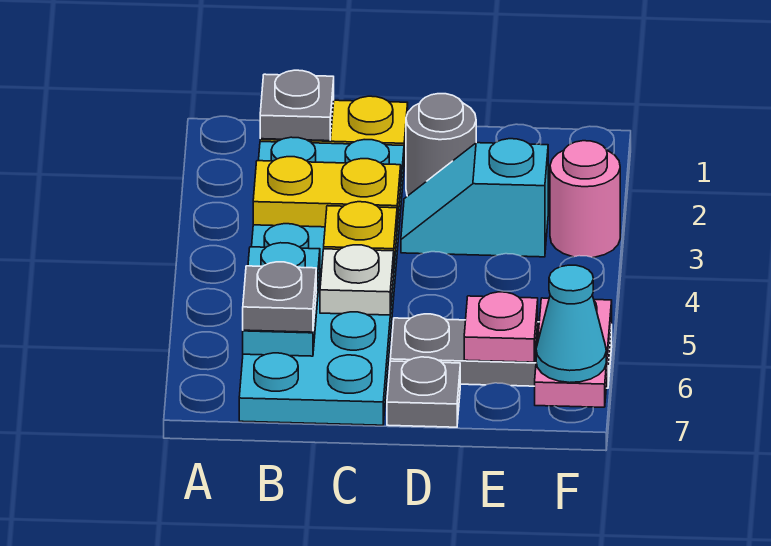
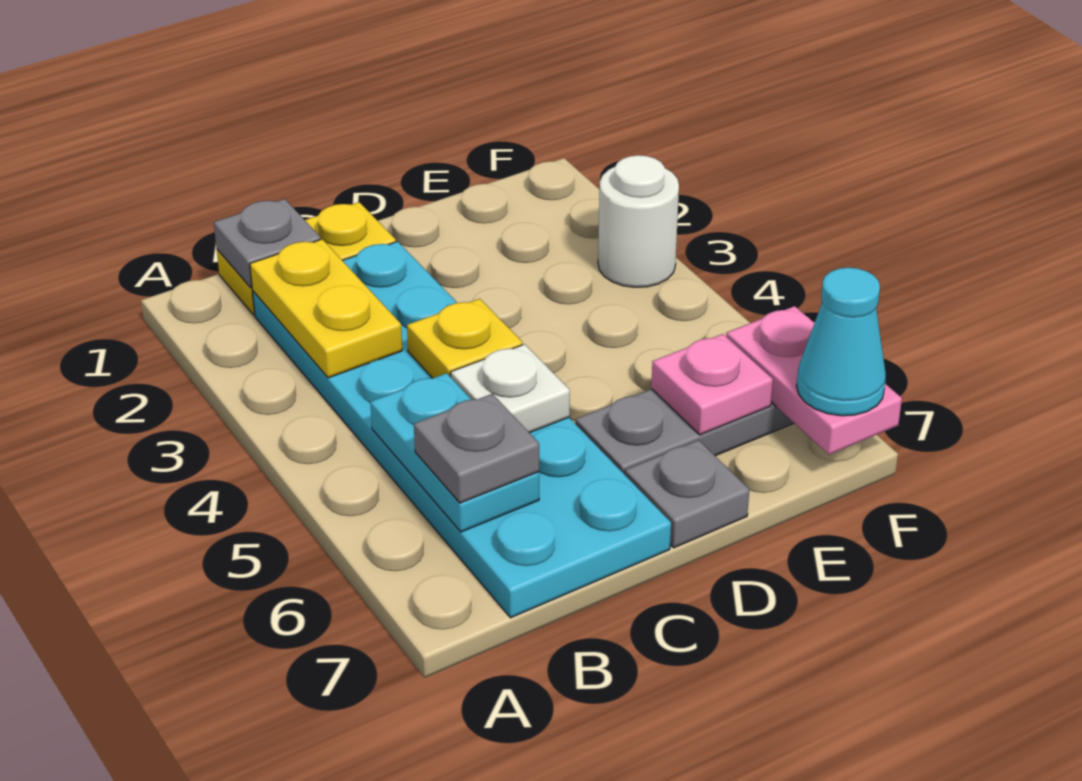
yellow plate B3:C3 level 2 -> yellow plate B2:B3 level 2
grey round brick D2 level 1 -> none
cyan slope D3:E3 level 1 top E -> none
pink round brick F3 level 1 -> white round brick F3 level 1

